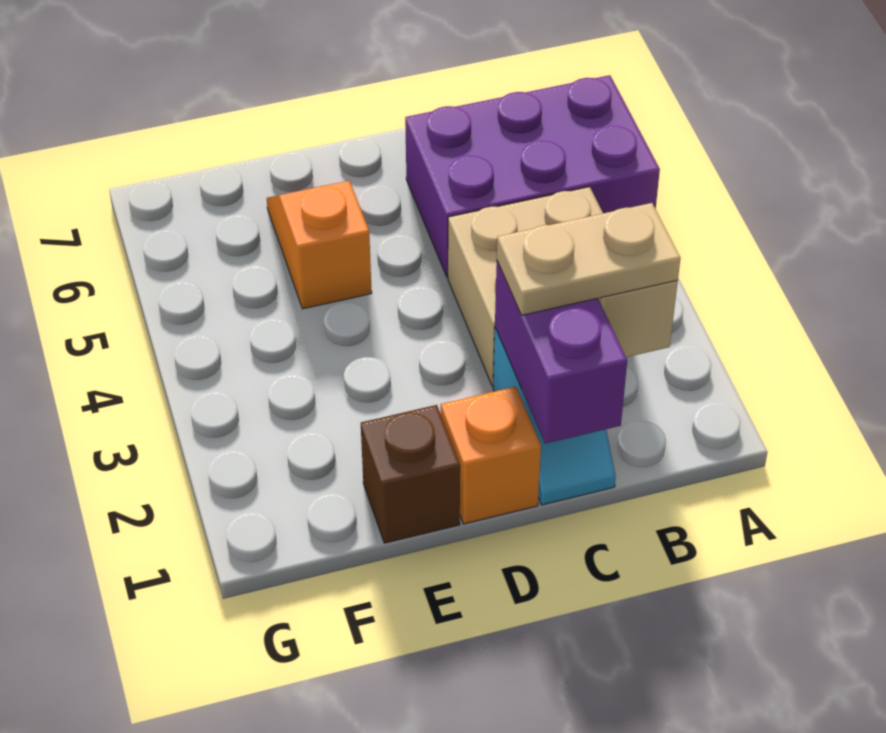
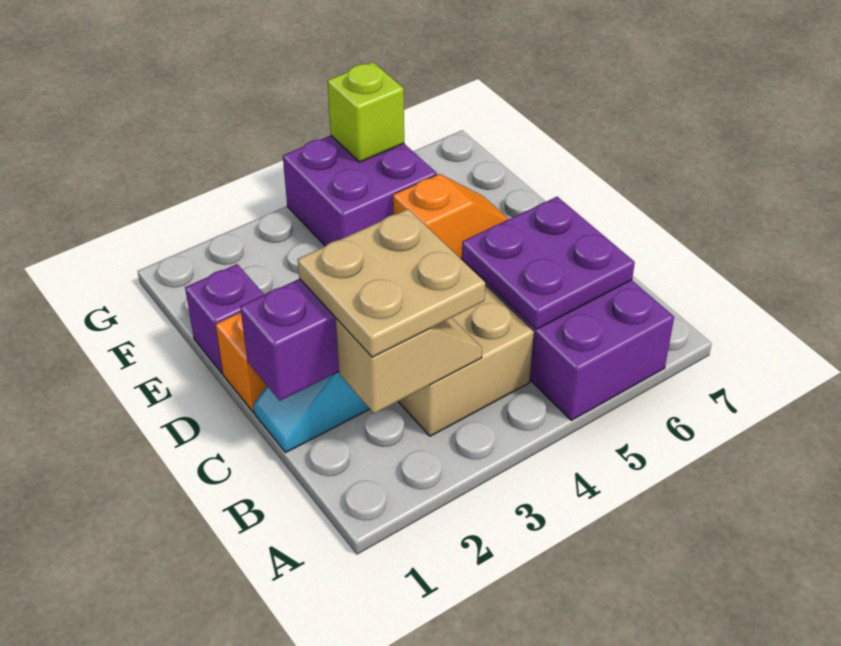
tan plate B2:C2 level 3 -> tan plate B2:C3 level 3
none -> purple plate B5:C6 level 2
brown brick E1 level 1 -> purple brick E1 level 1
none -> purple brick F4:G5 level 1
none -> lime brick G5 level 2

